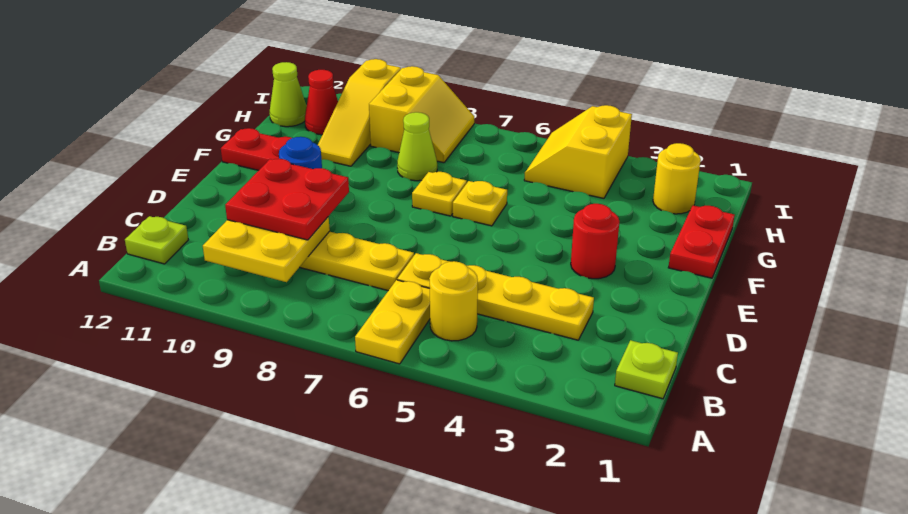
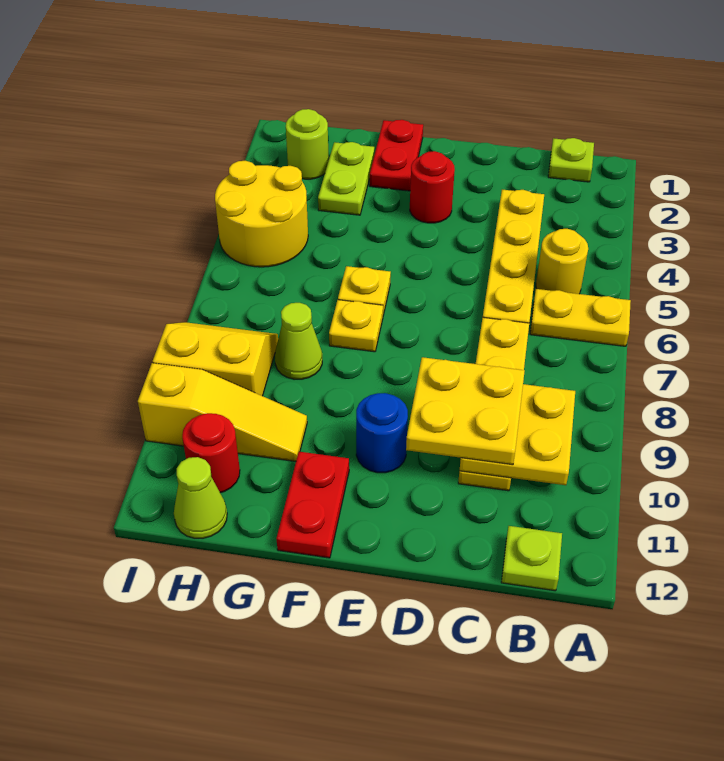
red plate C9:D10 level 3 -> yellow plate C9:D10 level 3
red plate F1:G1 level 1 -> red plate F1:F2 level 1
none -> lime plate G2:G3 level 1
yellow round brick H2 level 1 -> lime round brick H2 level 1
yellow slope H4:I5 level 1 top 4 -> yellow round brick H4:I5 level 1
red cone H11 level 1 -> red round brick H11 level 1

